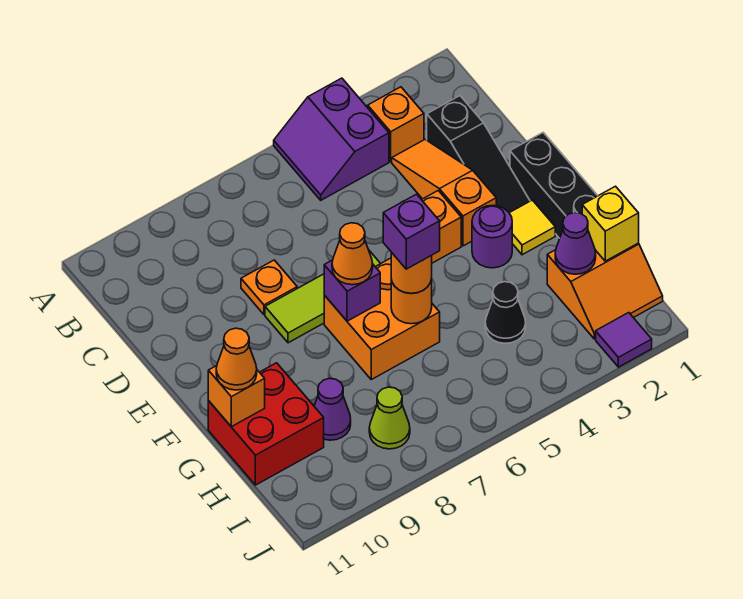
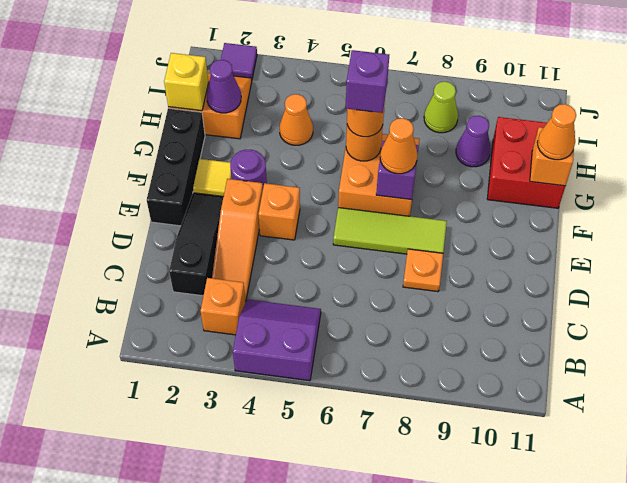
purple slope A4:B5 level 1 top 4 -> purple slope A4:B5 level 1 top A
black cone H4 level 1 -> orange cone H4 level 1

